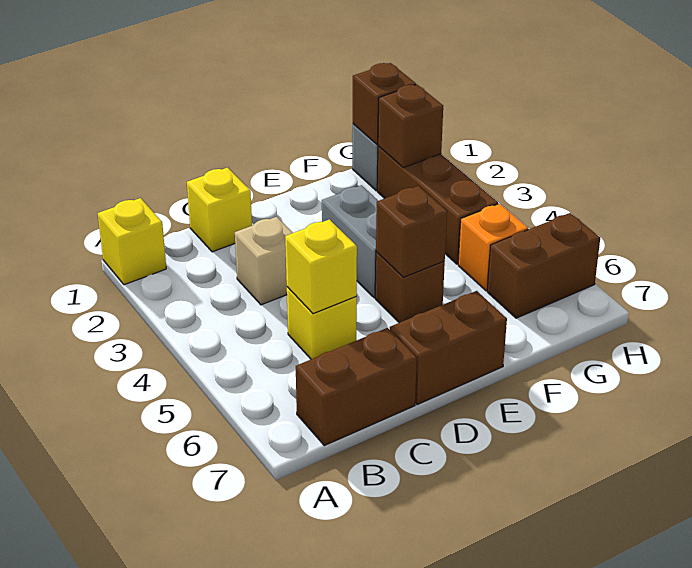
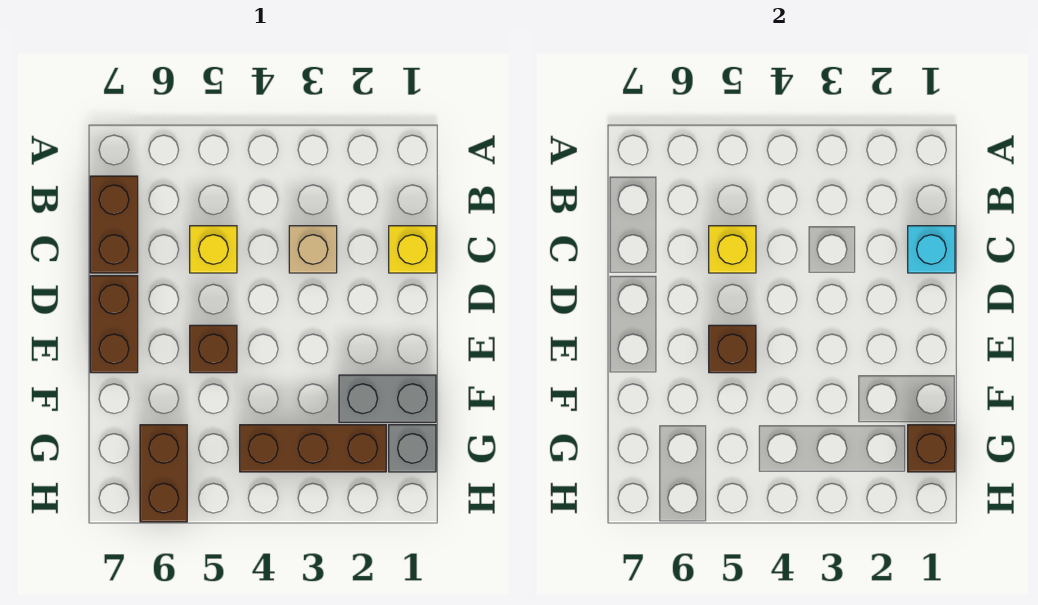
yellow brick A1 level 1 -> none
none -> cyan brick C1 level 2
grey brick E3:E4 level 1 -> grey brick F1:F2 level 1
brown brick G2 level 2 -> none
orange brick G5 level 1 -> none

